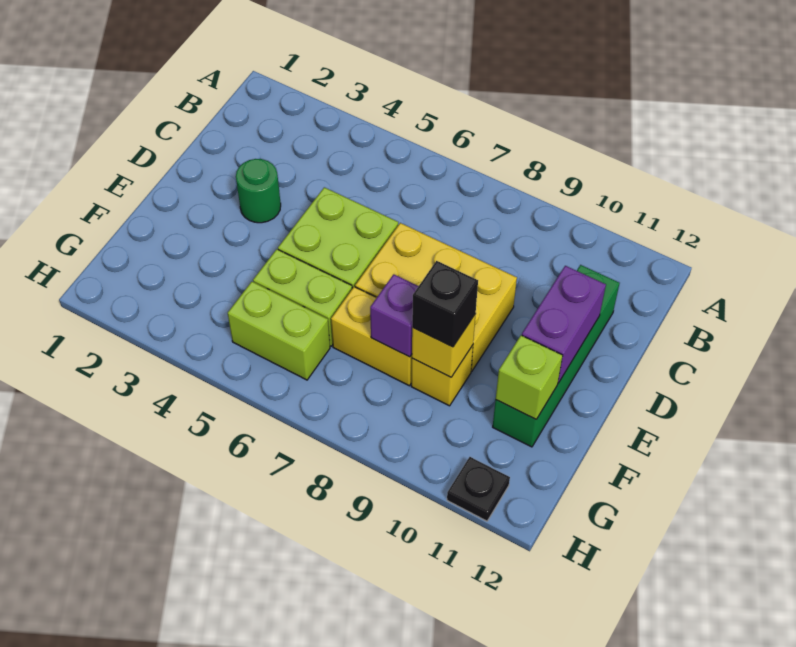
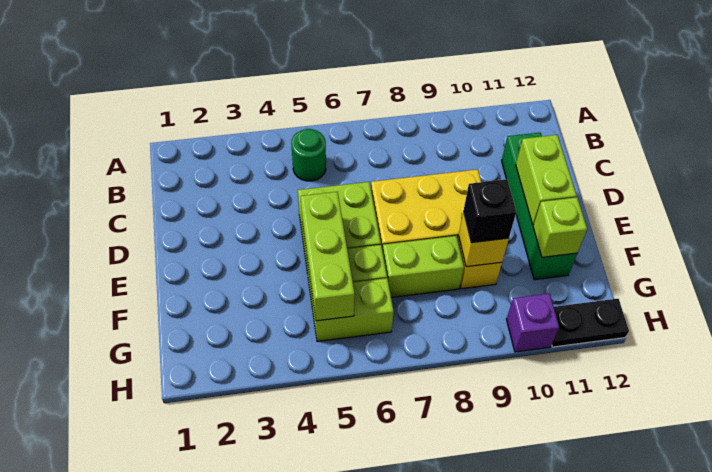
green round brick D3 level 1 -> green round brick B5 level 1
purple brick D11:E11 level 2 -> lime brick D11:E11 level 2
none -> lime brick E5:G5 level 2
yellow brick F7:F8 level 1 -> lime brick F7:F8 level 1
purple brick F8 level 2 -> purple brick H10 level 1
black plate H11 level 1 -> black plate H11:H12 level 1

